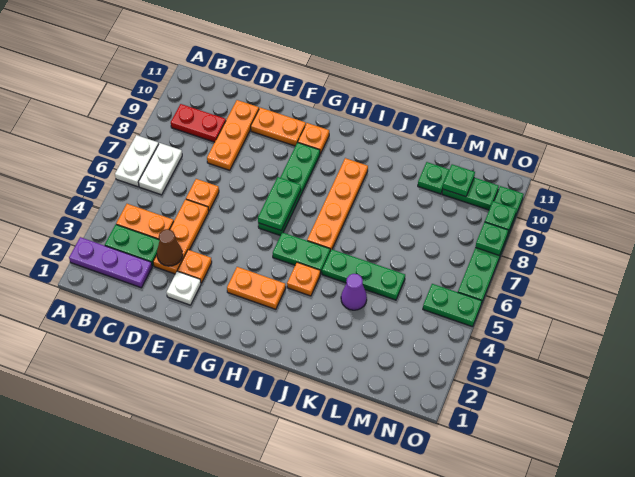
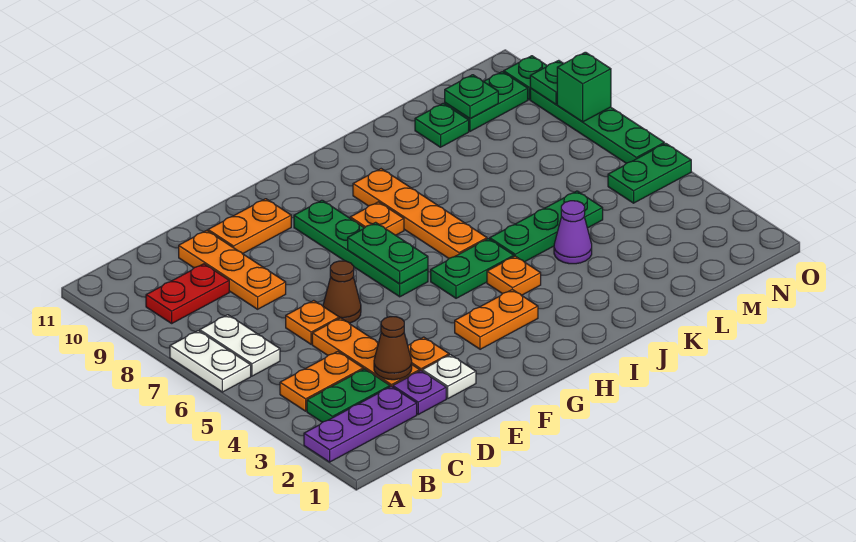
none -> purple plate D2 level 1
none -> brown cone E6 level 1
orange plate G10 level 1 -> orange plate H8 level 1
green plate O8 level 2 -> green brick O8 level 2

